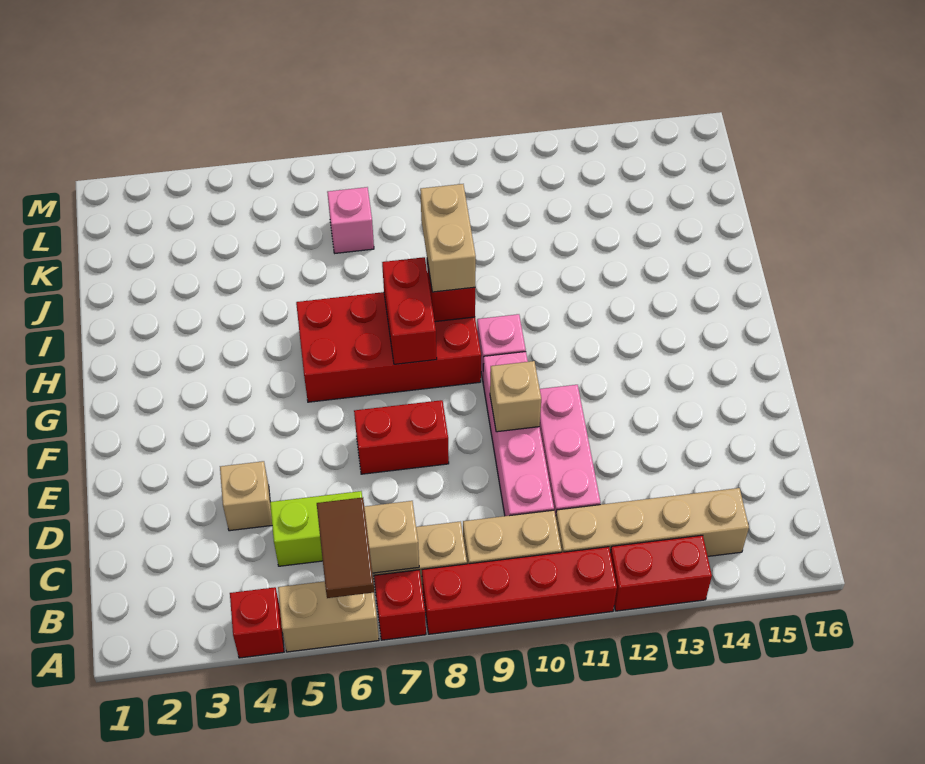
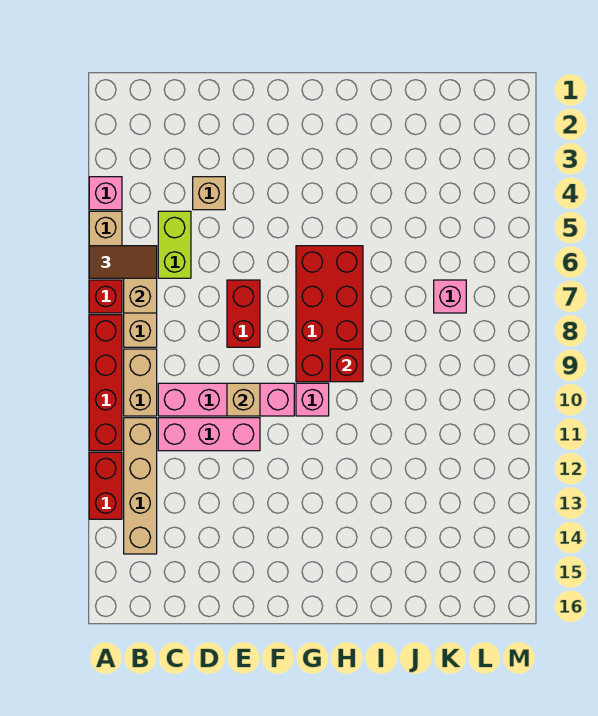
red brick A4 level 1 -> pink brick A4 level 1
red brick G8:H8 level 2 -> none
tan brick H9:I9 level 3 -> none

